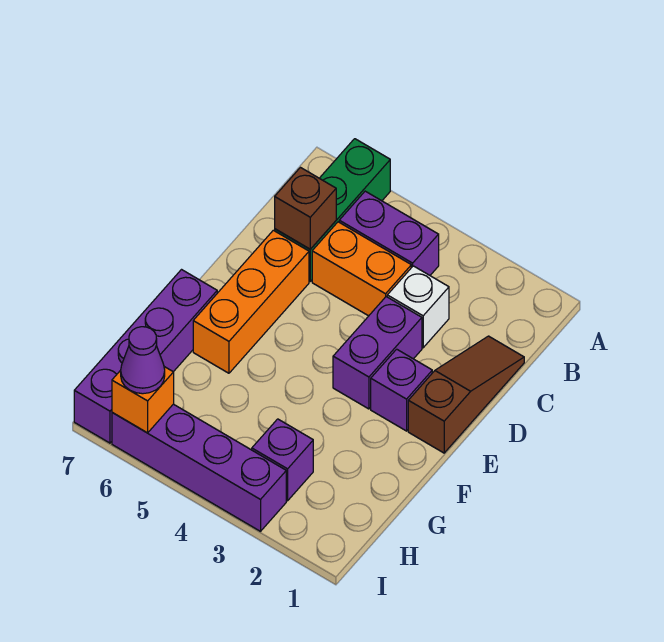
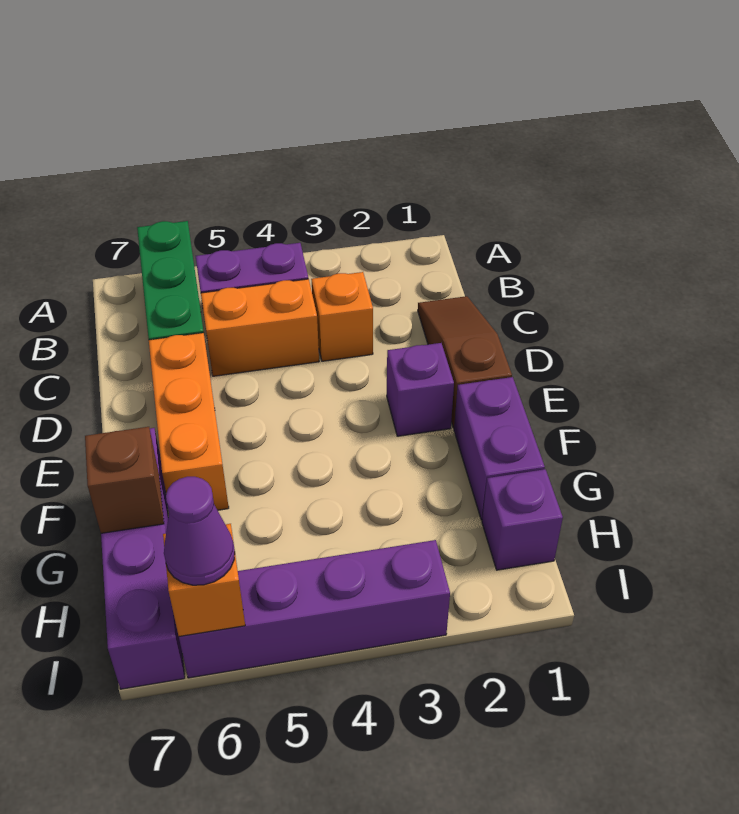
white brick C3 level 1 -> orange brick C3 level 1
brown brick C6 level 2 -> brown brick G7 level 2
purple brick D3:E3 level 1 -> purple brick F1:G1 level 1
purple brick H3 level 1 -> purple brick H1 level 1

